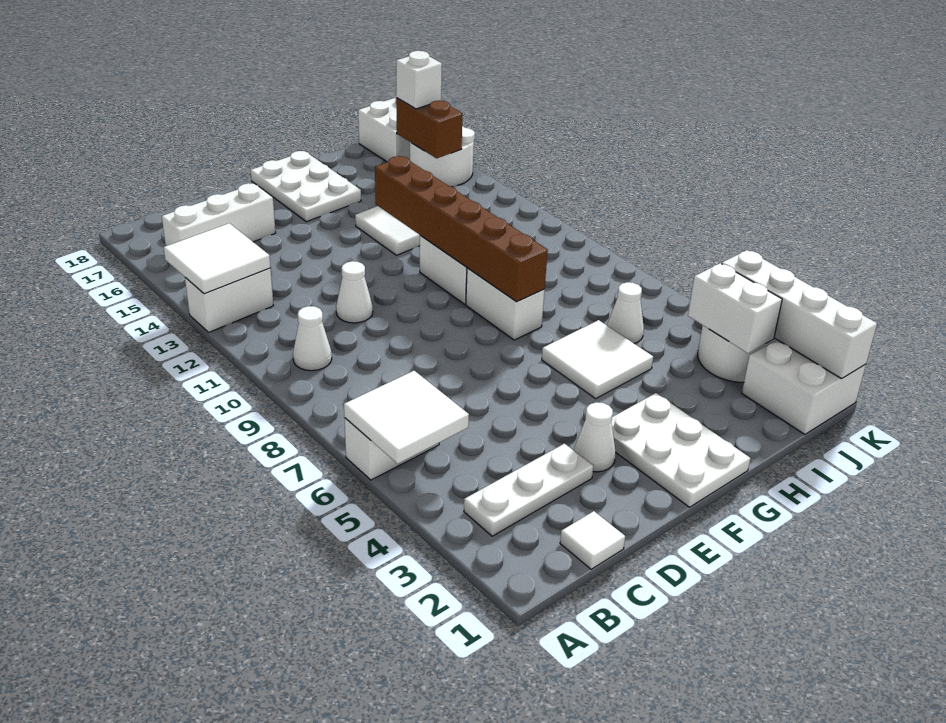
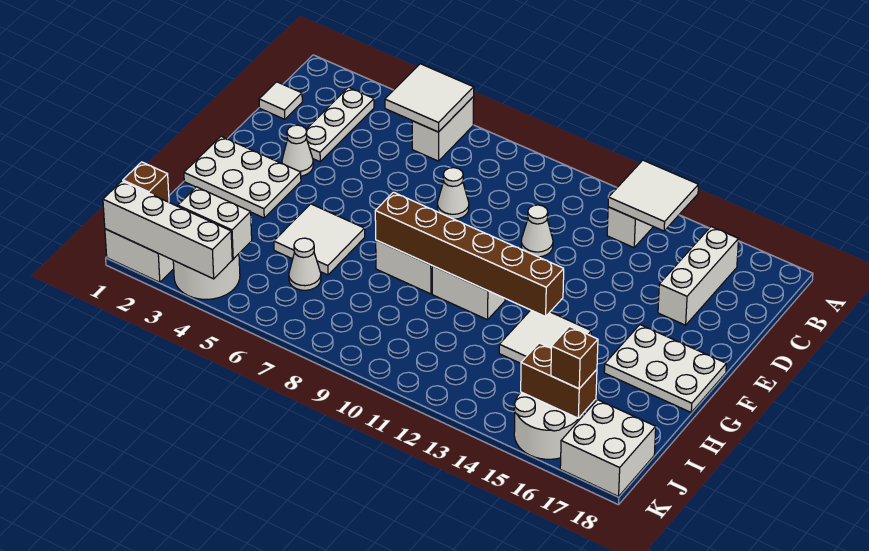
white cone B10 level 1 -> white cone D8 level 1
none -> brown brick J1 level 2
white brick J16 level 3 -> brown brick J16 level 3

